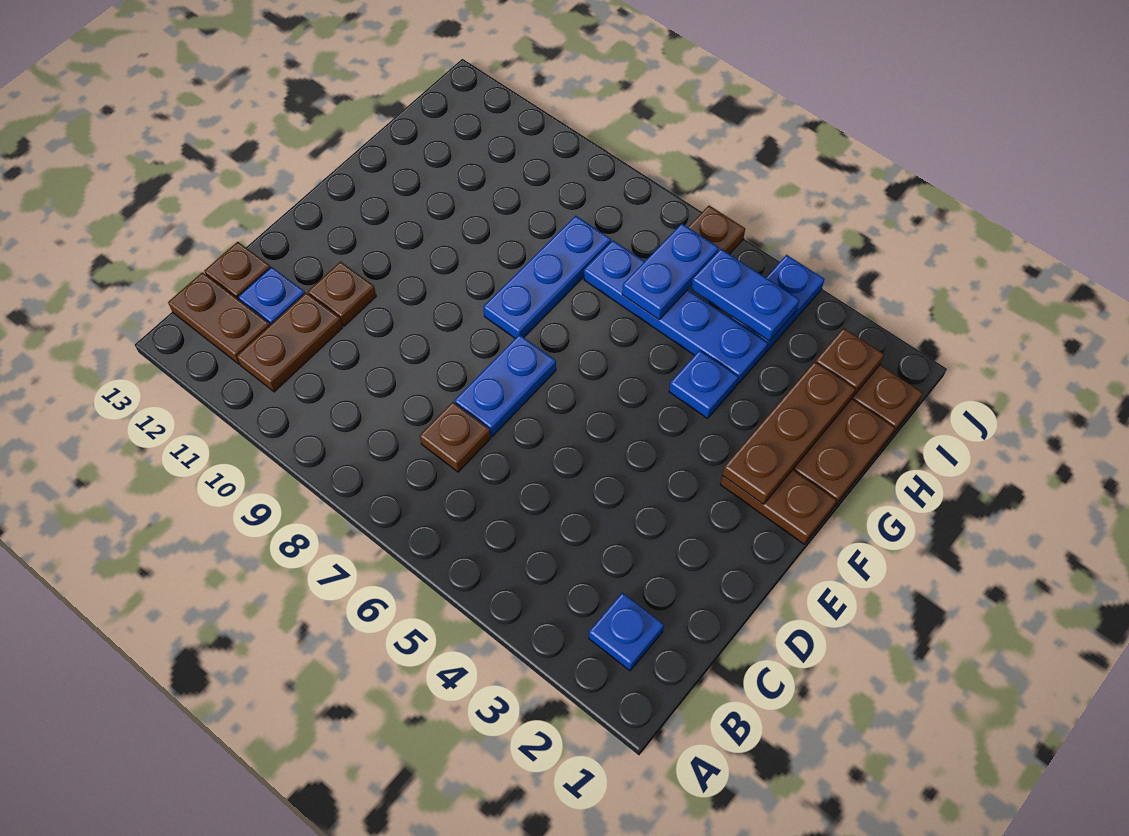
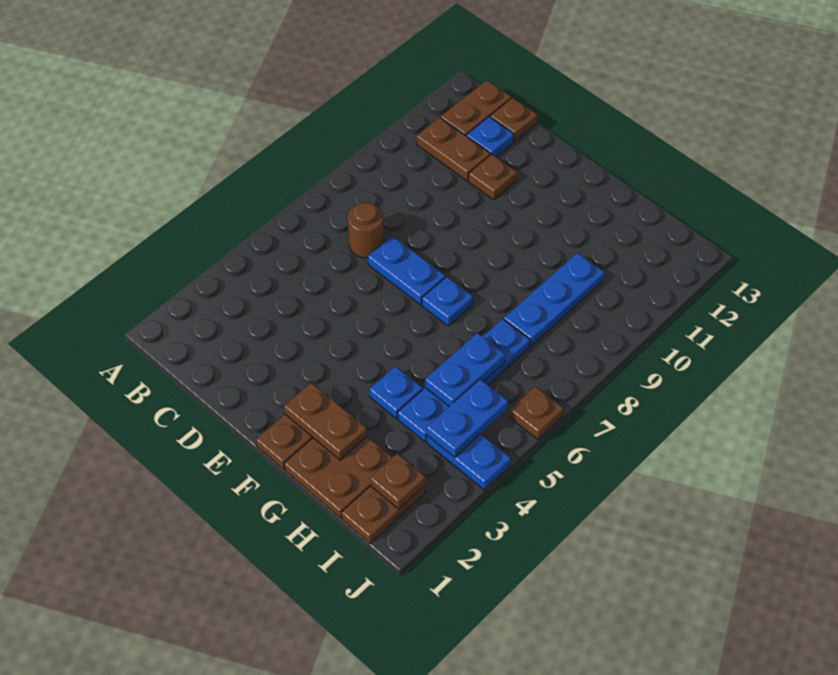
blue plate B2 level 1 -> blue plate F7 level 1
brown plate C7 level 1 -> brown round brick C7 level 1
brown plate F2:H2 level 2 -> brown plate F2:G2 level 2
blue plate F8:H8 level 1 -> blue plate H8:H10 level 1
blue plate H6:I6 level 2 -> blue plate H5:H6 level 2

